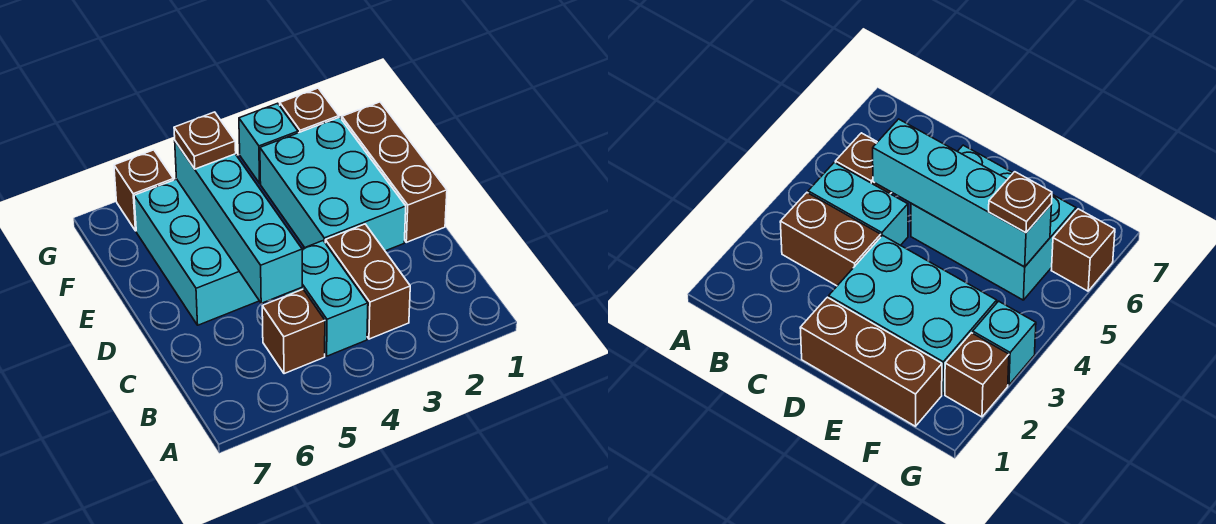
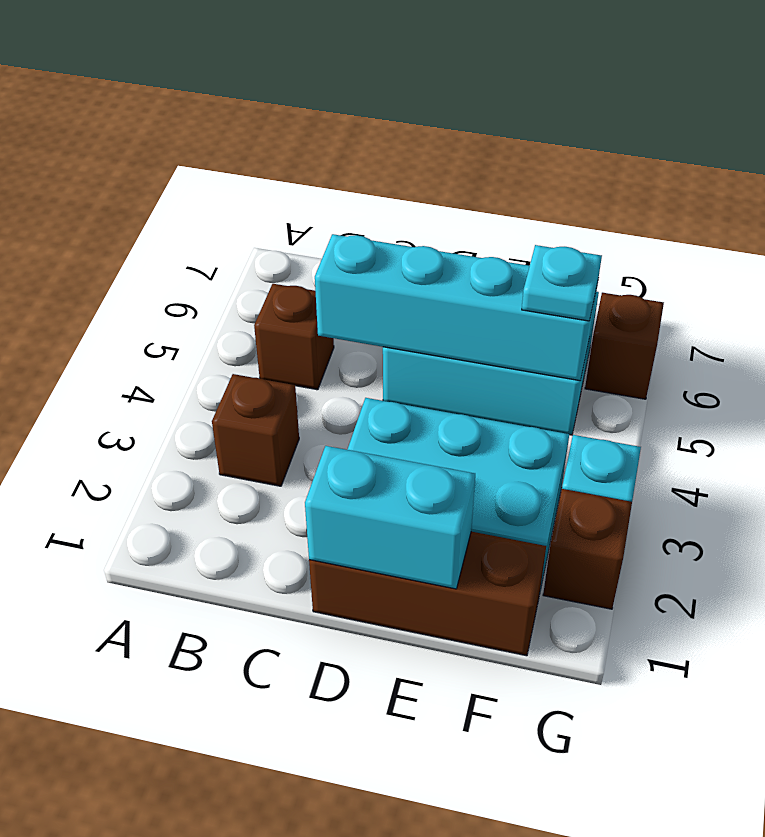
brown brick B3:C3 level 1 -> brown brick B3 level 1
cyan brick B4:C4 level 1 -> cyan brick D1:E1 level 2
brown plate F5 level 3 -> cyan plate F5 level 3

